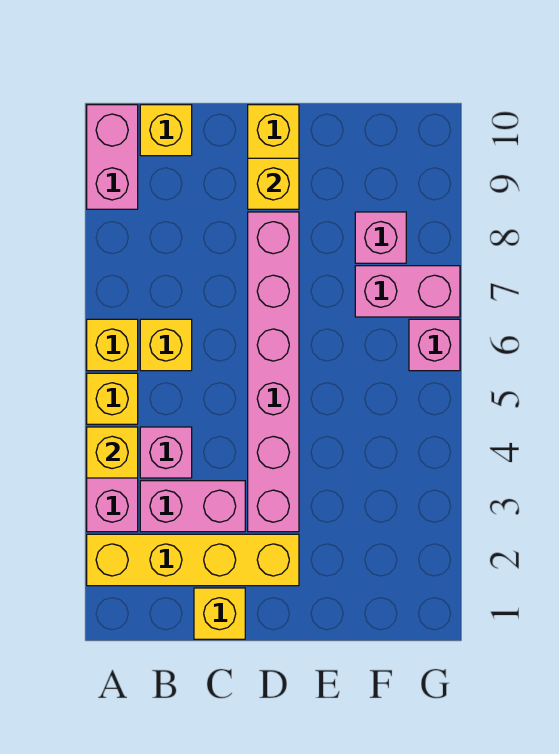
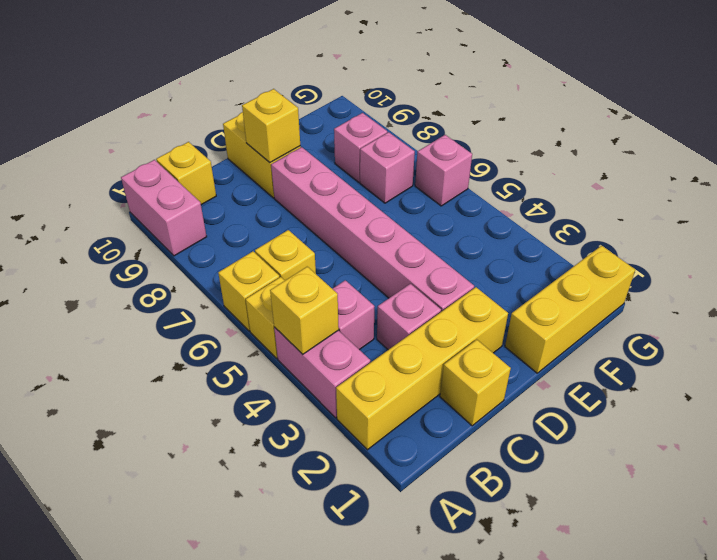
pink brick B3:C3 level 1 -> pink brick C3 level 1
none -> yellow brick E1:G1 level 1
pink brick F7:G7 level 1 -> pink brick F7 level 1

